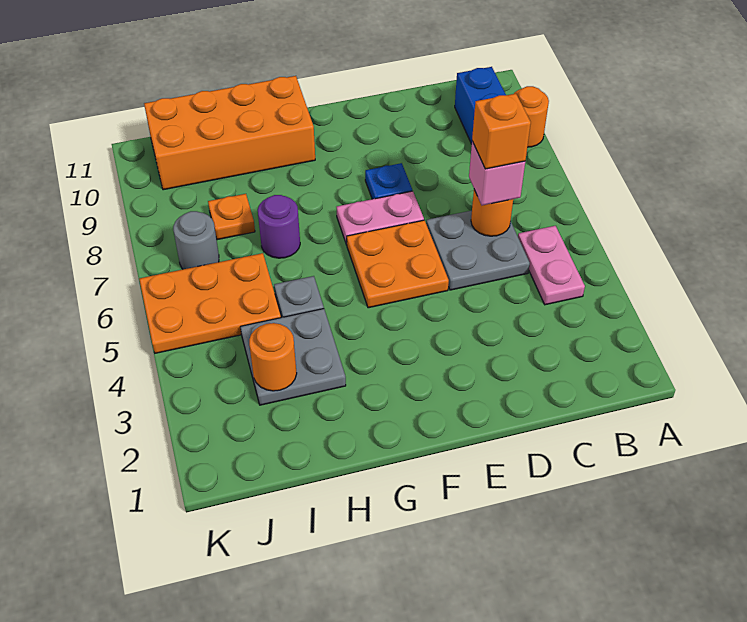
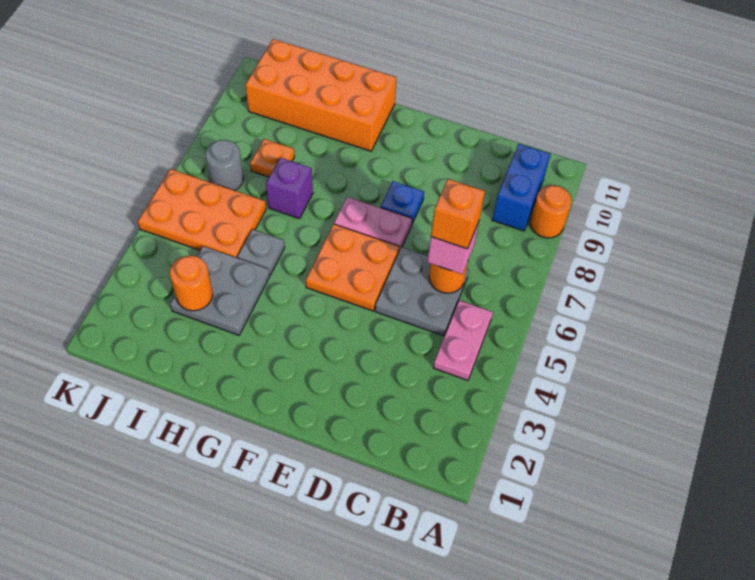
purple round brick H7 level 1 -> purple brick H7 level 1

